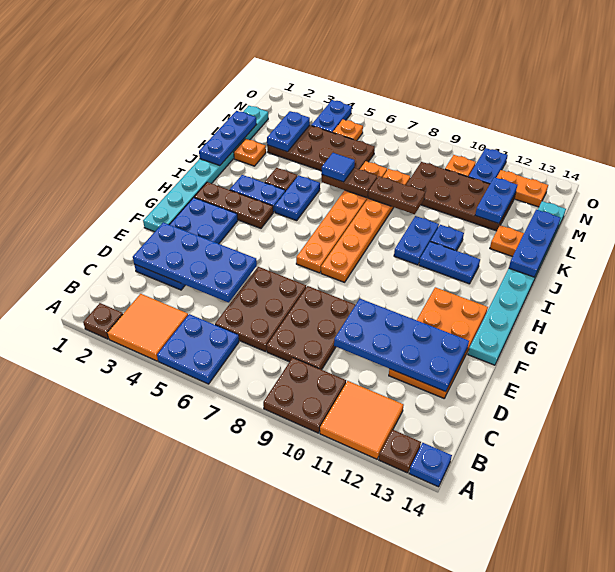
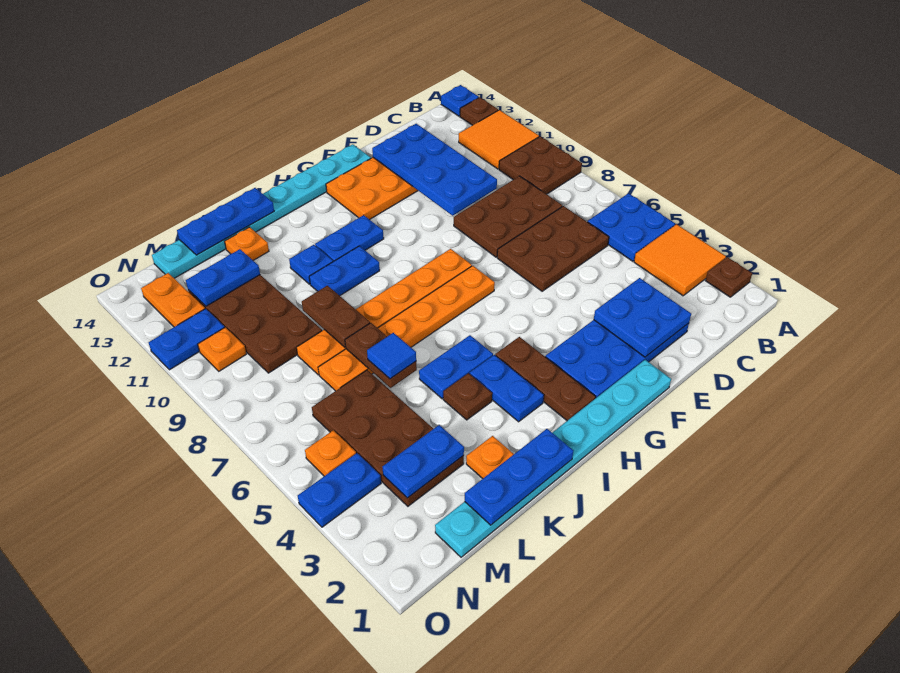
blue plate D2:E5 level 2 -> blue plate D2:E3 level 2
blue plate I11:I12 level 1 -> blue plate H11:I11 level 1

